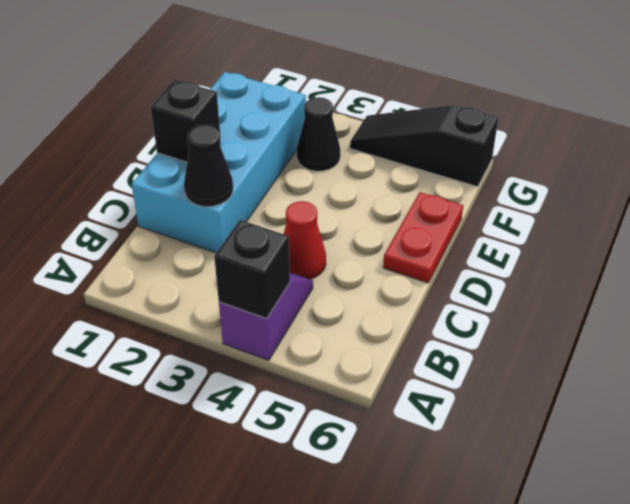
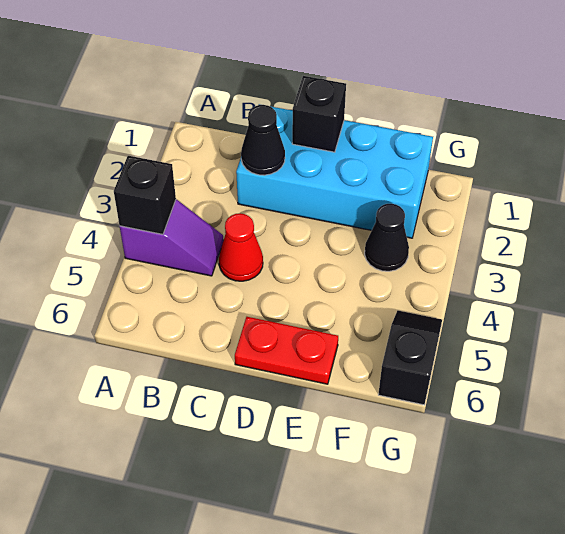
black slope G4:G6 level 1 top 6 -> black slope G5:G6 level 1 top 6

